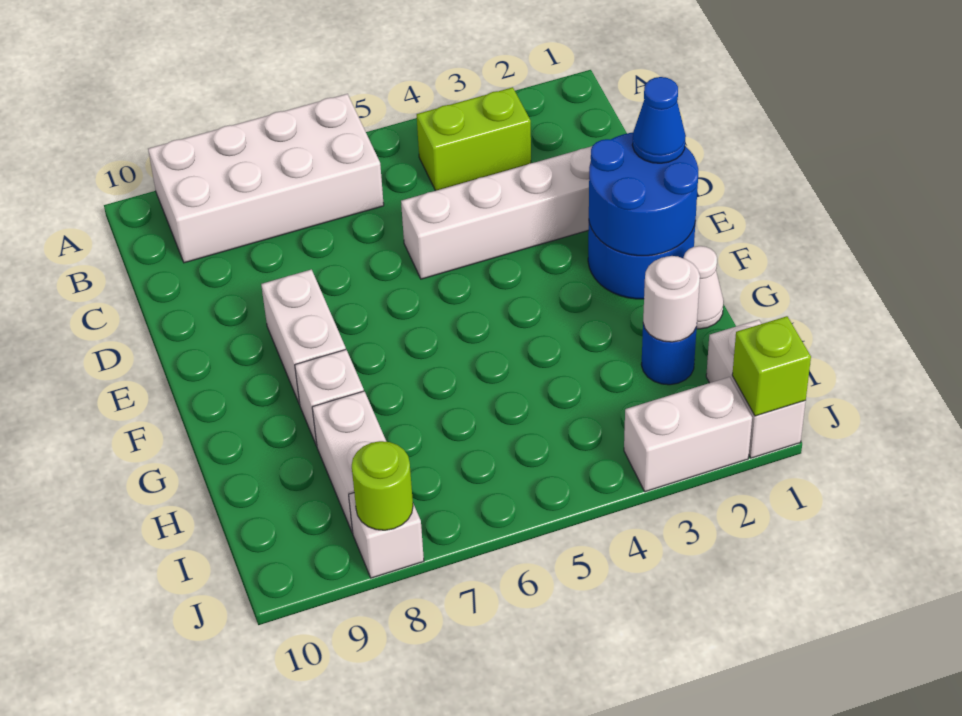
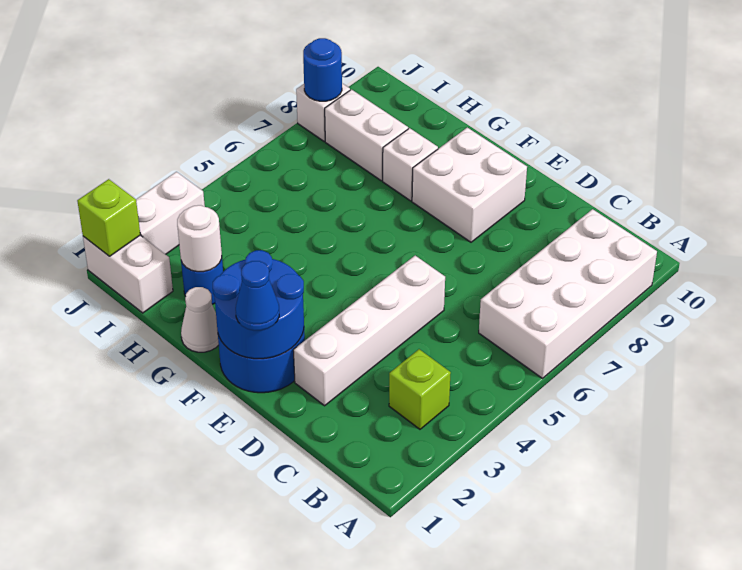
lime brick B3:B4 level 1 -> lime brick B3 level 1
white brick E8:F8 level 1 -> white brick E8:F9 level 1
lime round brick J8 level 2 -> blue round brick J8 level 2

